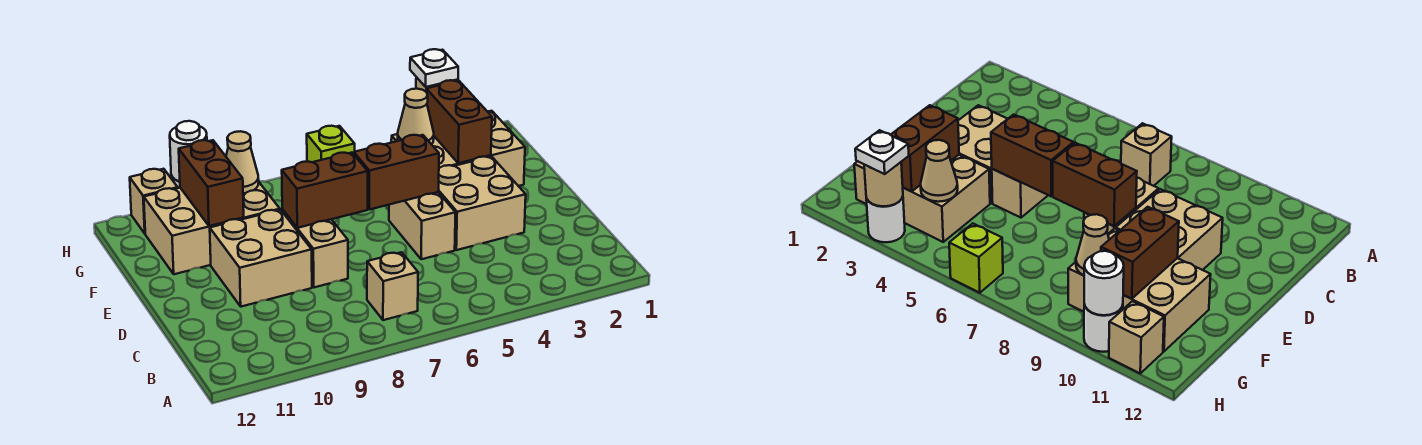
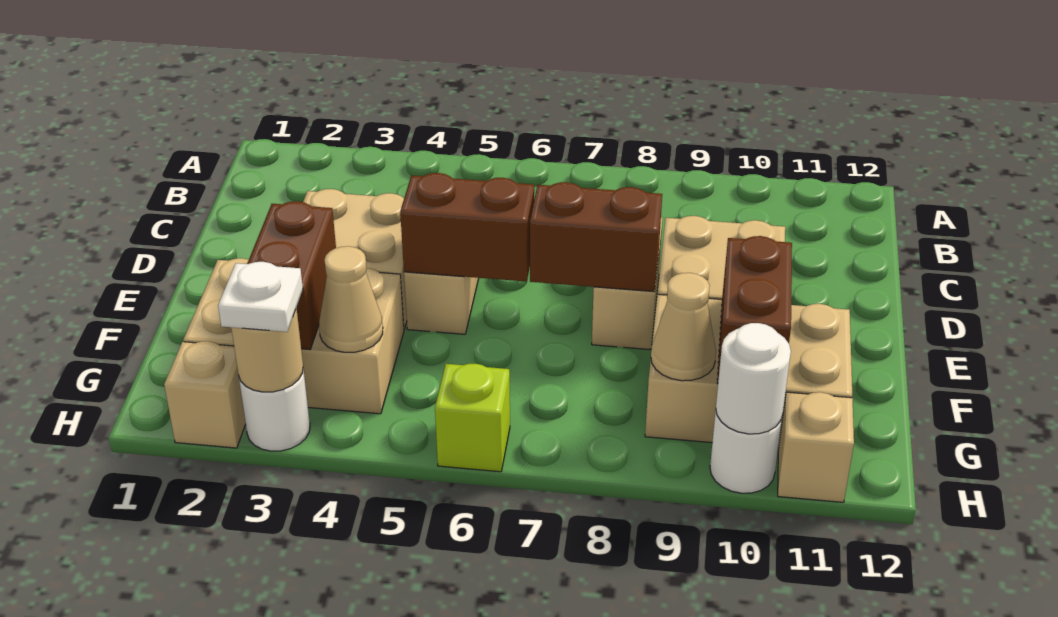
tan brick B7 level 1 -> tan brick H2 level 1

